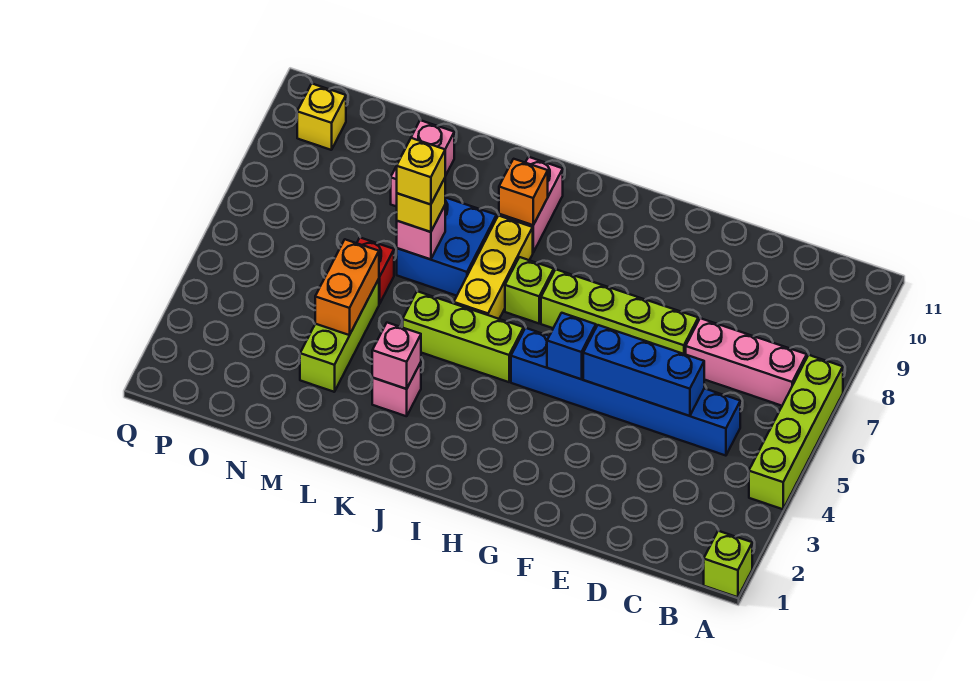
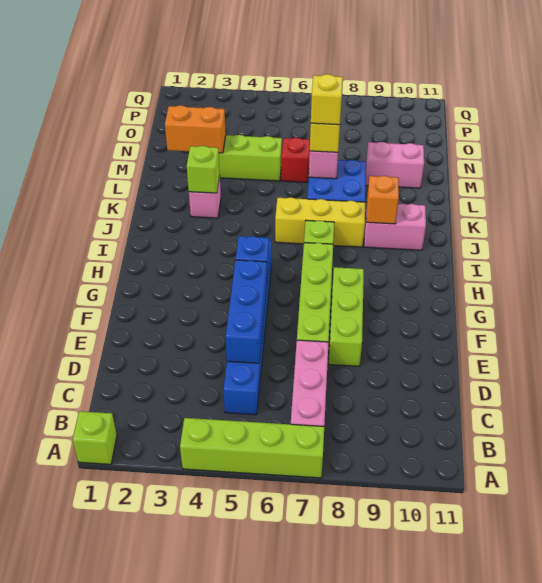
lime brick I5:K5 level 1 -> lime brick E8:G8 level 1
pink brick K3 level 2 -> lime brick K3 level 2
orange brick M4:M5 level 2 -> orange brick M2:M3 level 2
yellow brick P10 level 1 -> none

